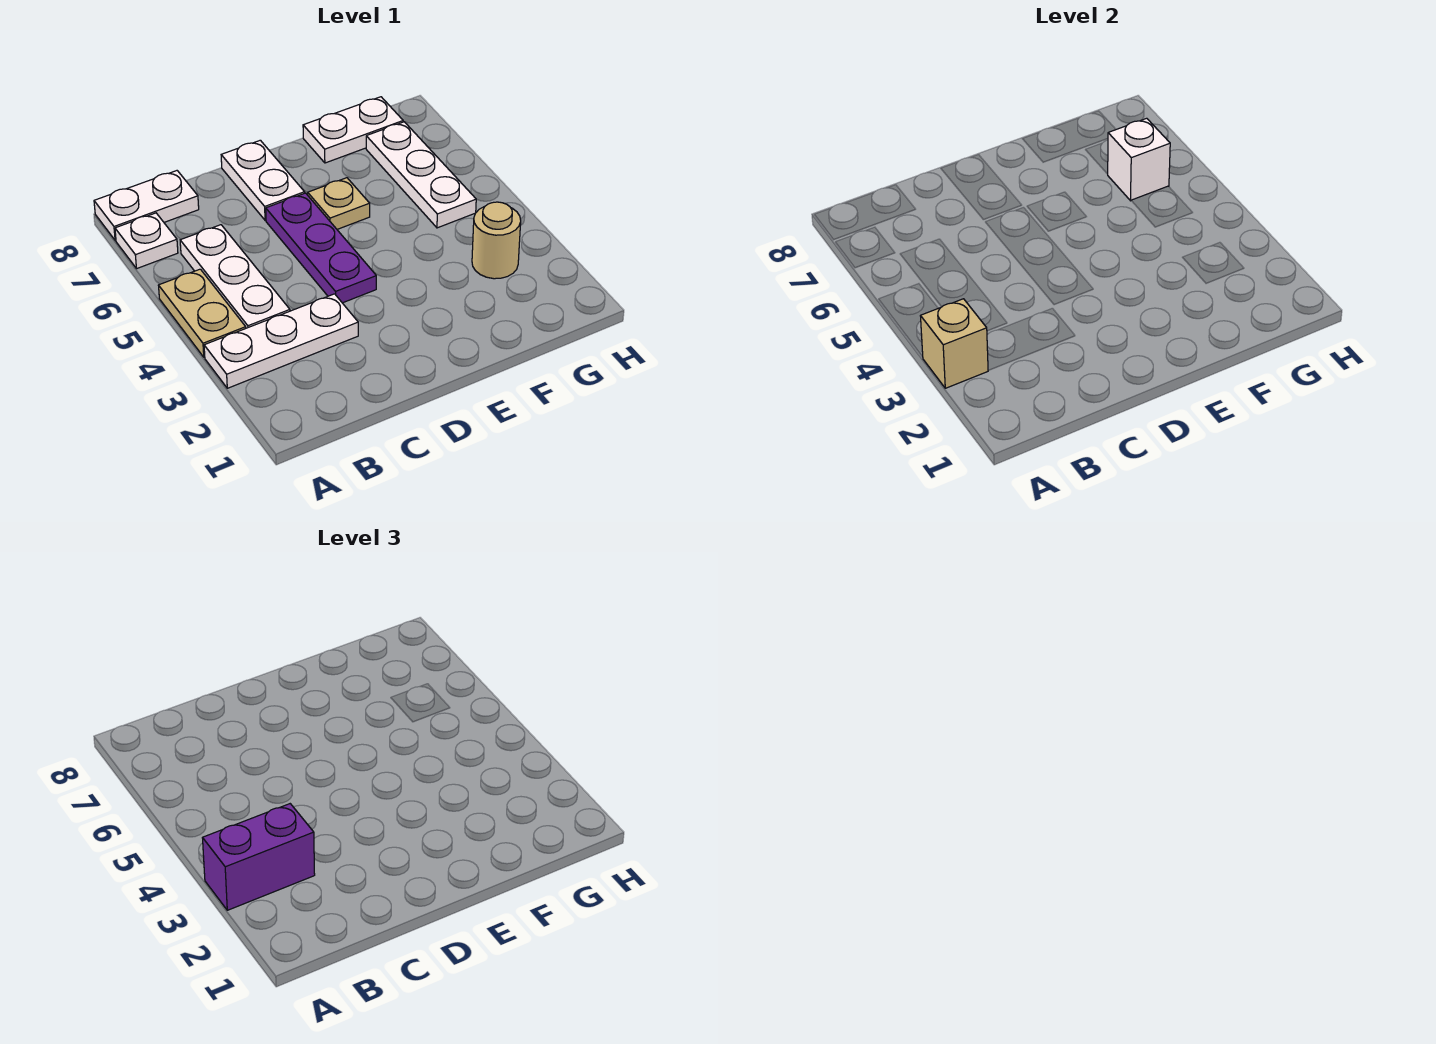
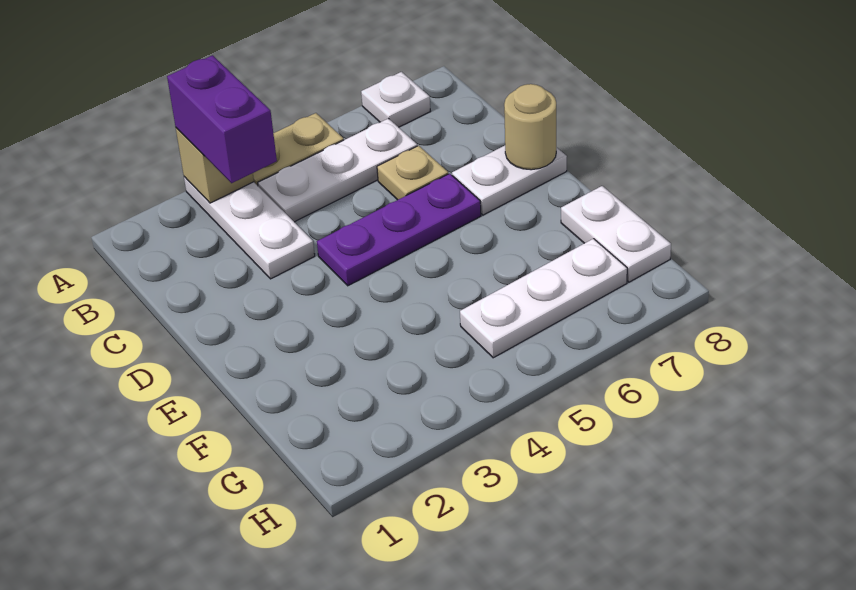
white plate A8:B8 level 1 -> none
tan plate E6 level 1 -> tan plate C6 level 1
tan round brick G3 level 1 -> tan round brick D8 level 2
white brick G6 level 2 -> none

